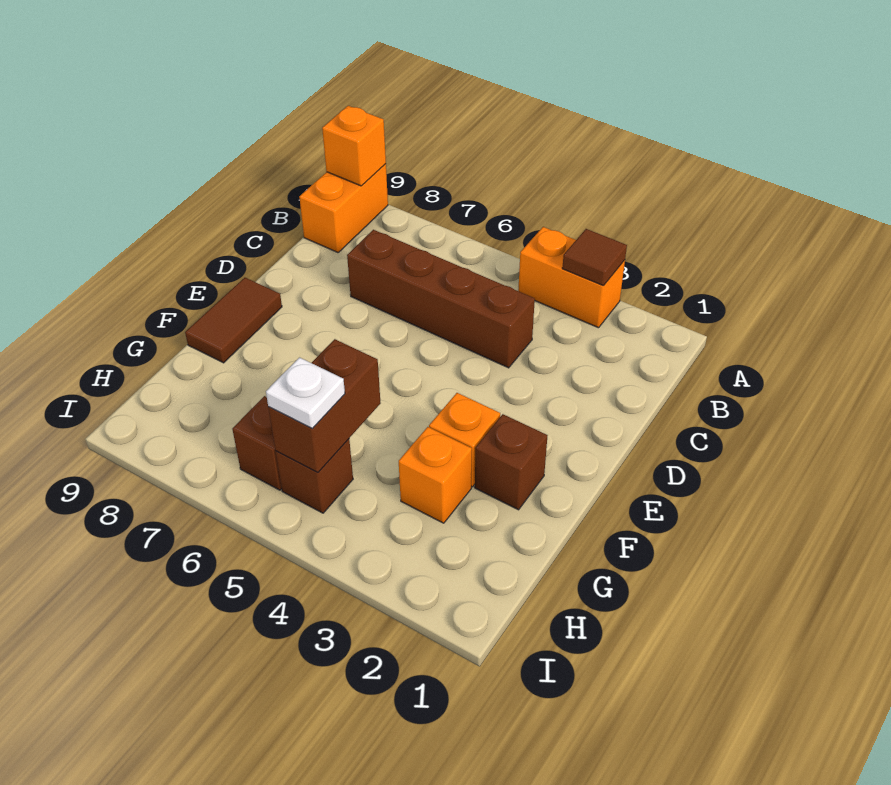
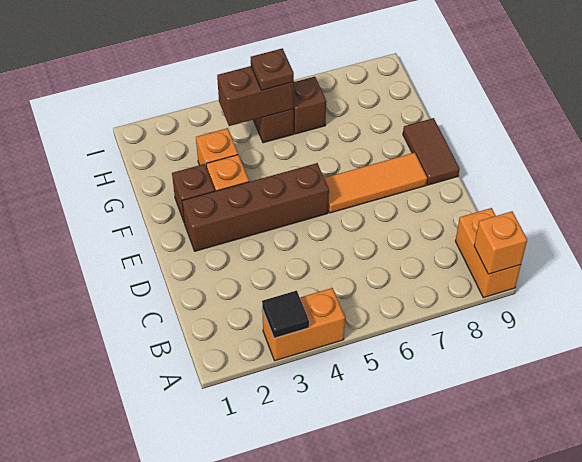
brown tile A3 level 2 -> black tile A3 level 2
brown brick C4:C7 level 1 -> brown brick E2:E5 level 1
none -> orange tile E6:E8 level 1
brown brick G5:H5 level 2 -> brown brick H4:H5 level 2
white plate H5 level 3 -> brown plate H5 level 3

